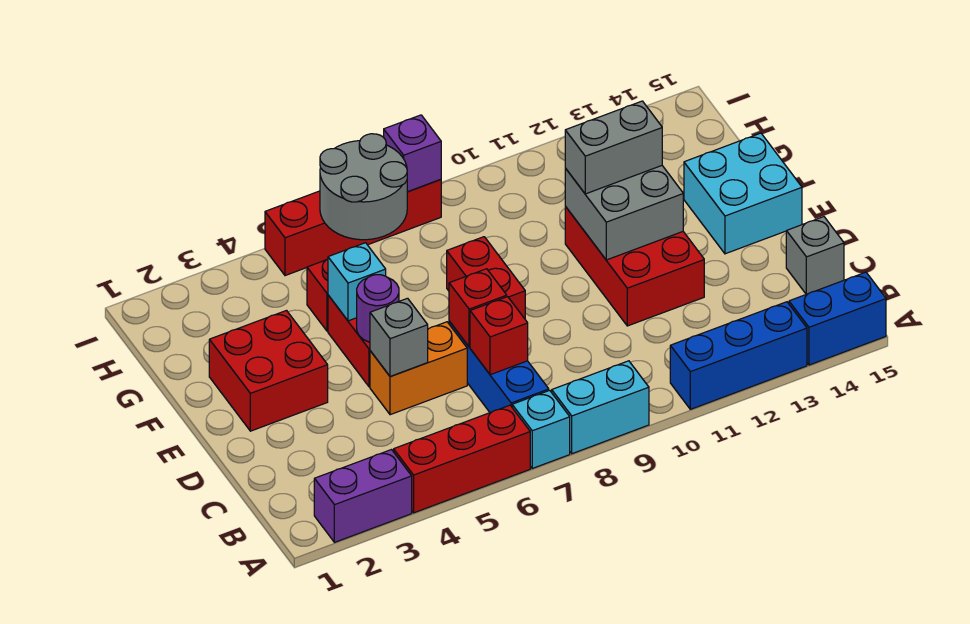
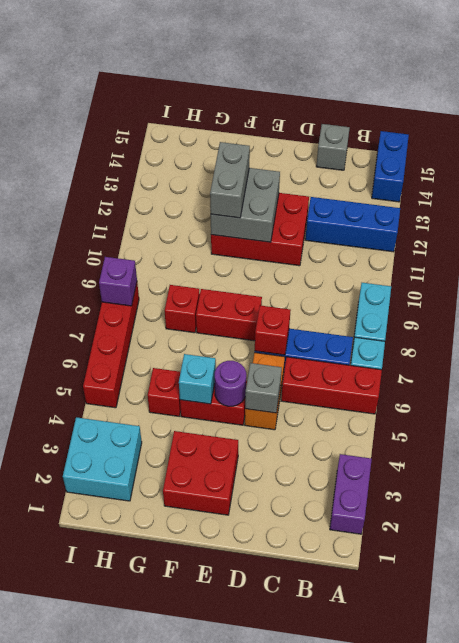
red brick A4:A6 level 1 -> red brick A6:C6 level 1
blue brick A11:A13 level 1 -> blue brick A12:C12 level 1
red brick C7 level 2 -> red brick G8 level 1
cyan brick E14:F15 level 1 -> cyan brick H2:I3 level 1
grey round brick H6:I7 level 2 -> none

